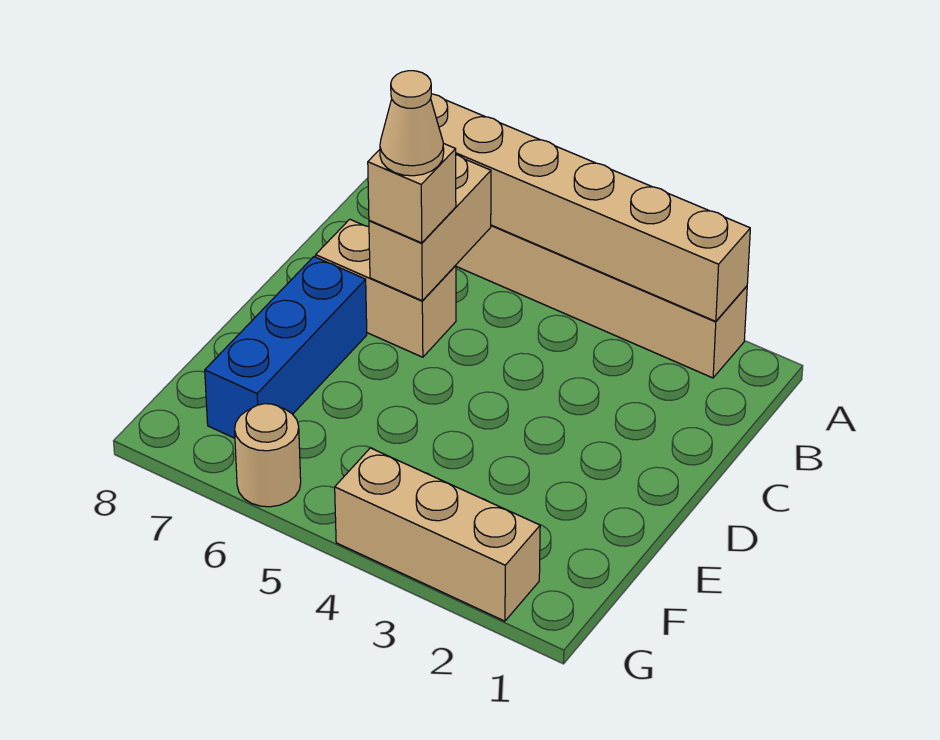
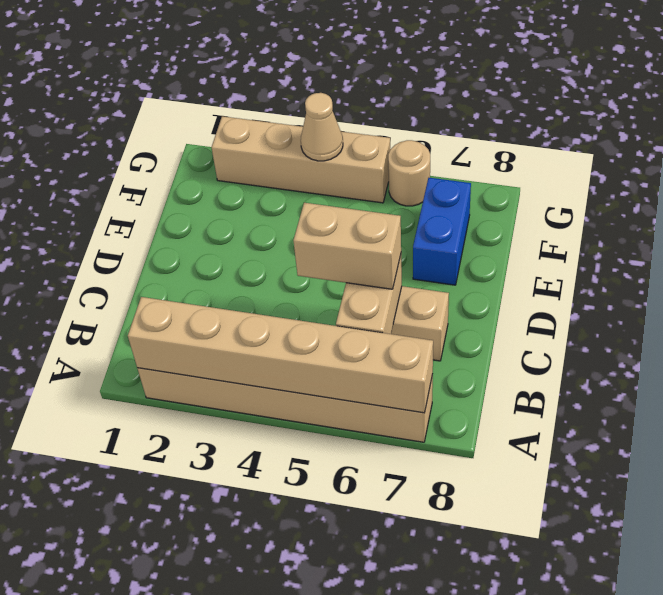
tan brick C6 level 3 -> tan brick C5:C6 level 3
tan cone C6 level 4 -> tan cone G4 level 2
blue brick D7:F7 level 1 -> blue brick E7:F7 level 1
tan brick G2:G4 level 1 -> tan brick G2:G5 level 1

